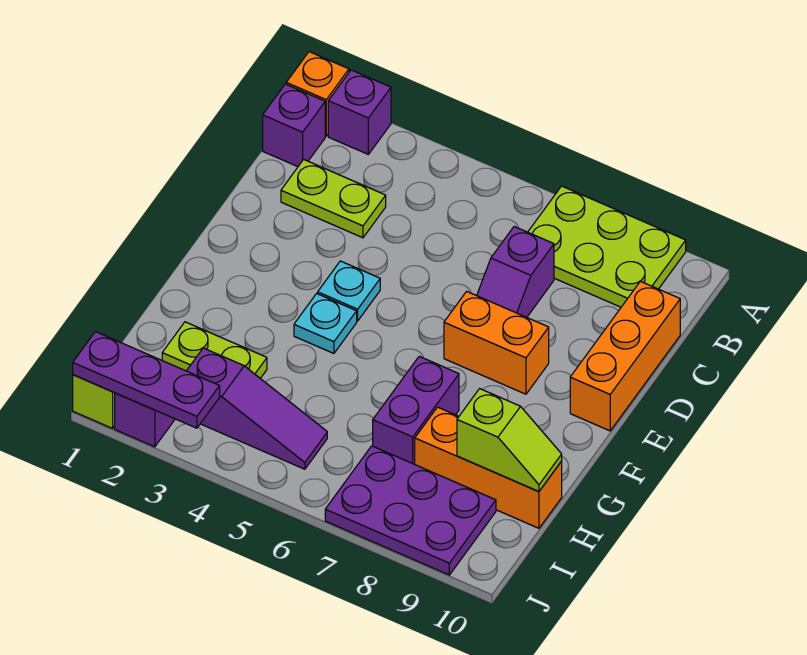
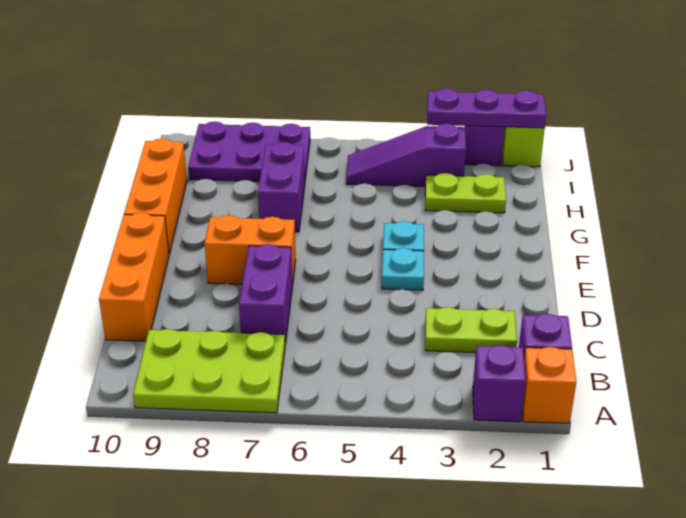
purple slope C7:D7 level 1 top C -> purple brick C7:D7 level 1
orange brick H8:H10 level 1 -> orange brick F10:H10 level 1
lime slope H9:H10 level 2 top 9 -> none

